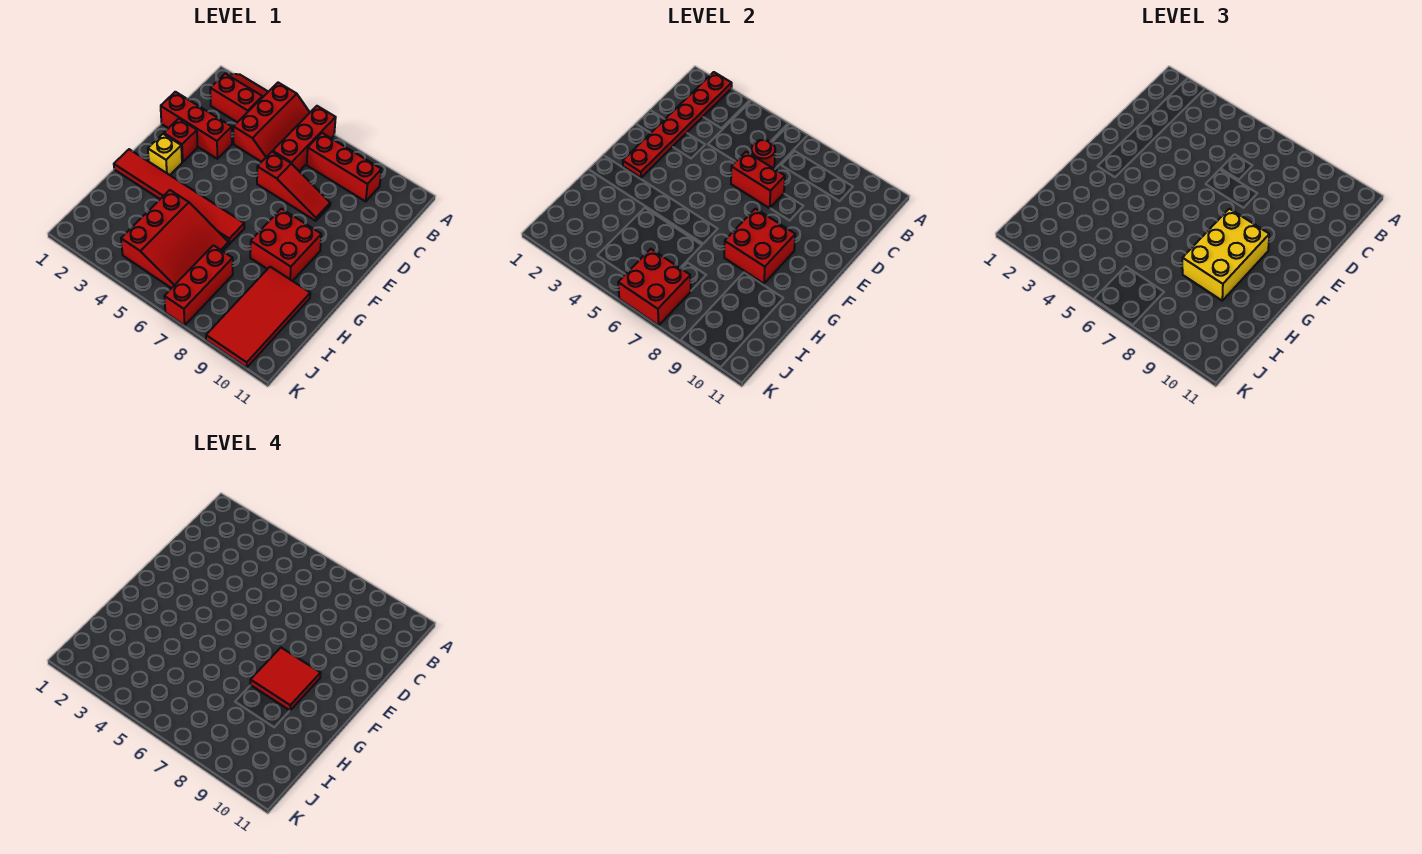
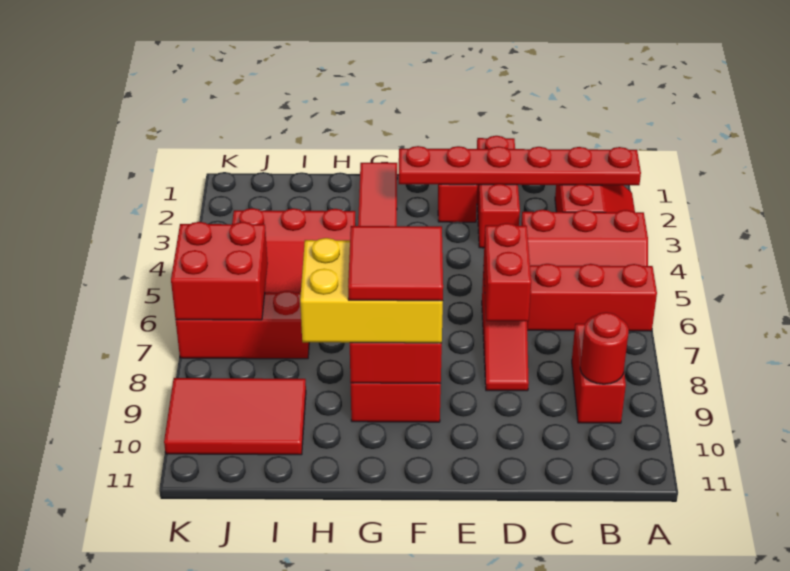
red brick B7:B9 level 1 -> red brick B8:B9 level 1
red round brick C6 level 2 -> red round brick B9 level 2
yellow brick F2 level 1 -> none
red tile H9:K10 level 1 -> red tile I9:K10 level 1

